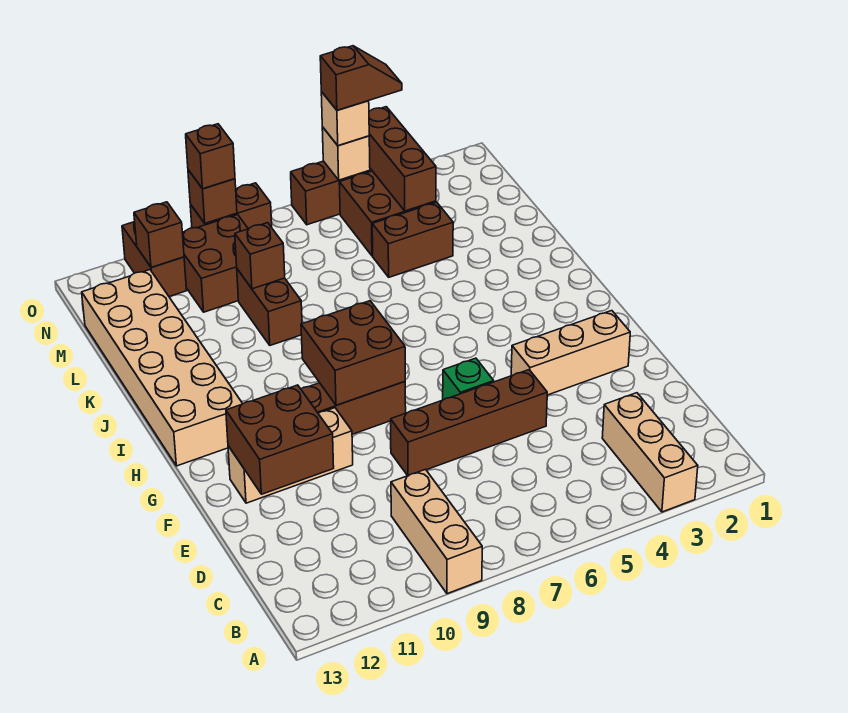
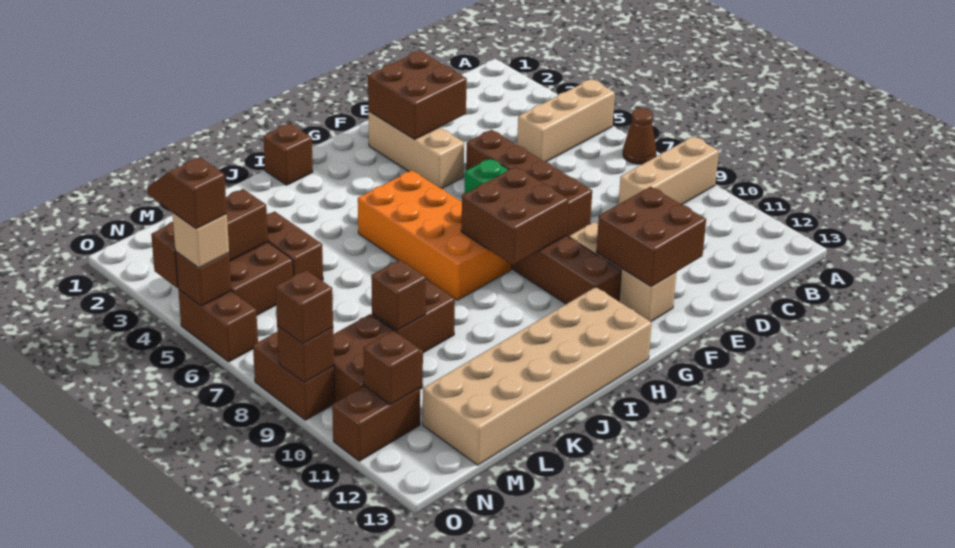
tan brick A3:C3 level 1 -> tan brick A5:C5 level 1
none -> brown cone A7 level 1
none -> brown brick E2:F3 level 2
none -> orange brick H5:I8 level 1
none -> brown brick I1 level 1
tan brick O5 level 2 -> brown brick O5 level 2

